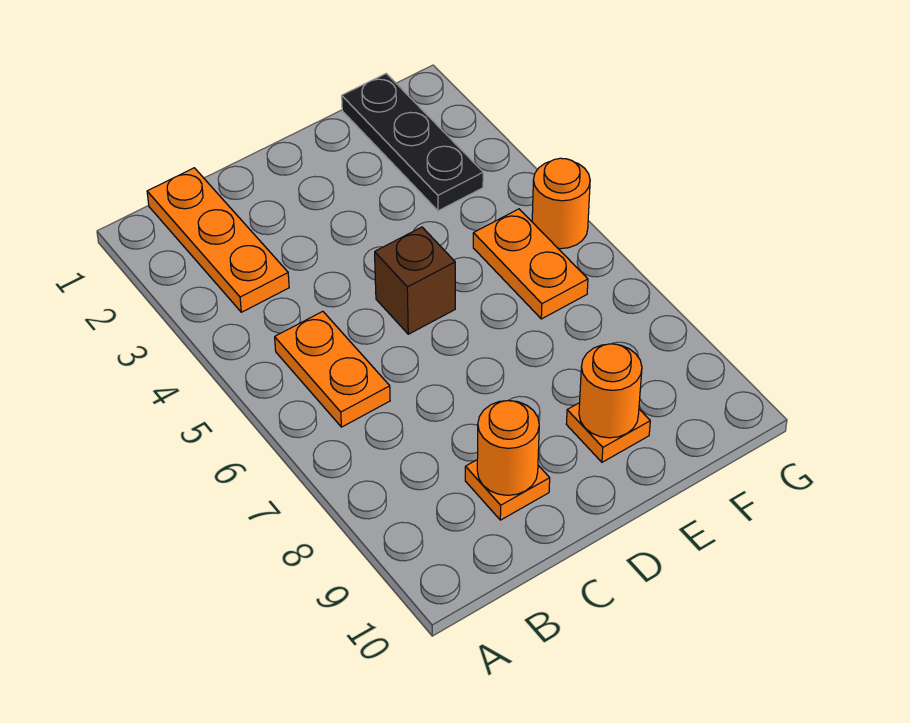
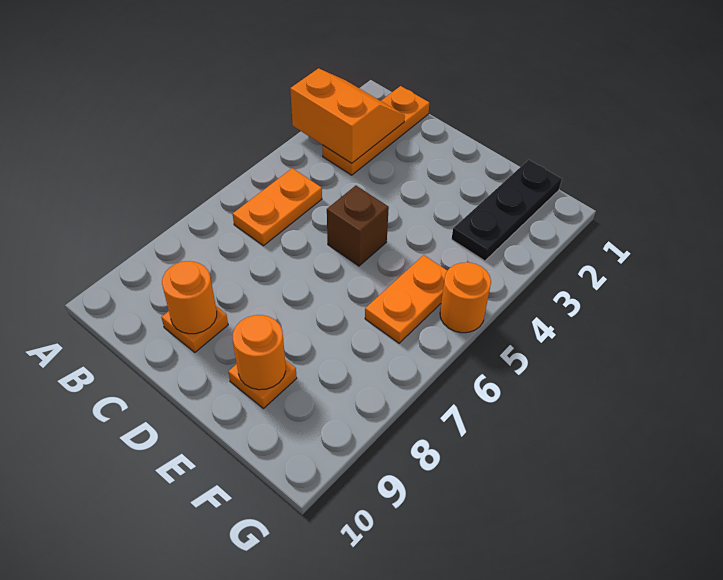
none -> orange slope A2:B3 level 2 top 3

